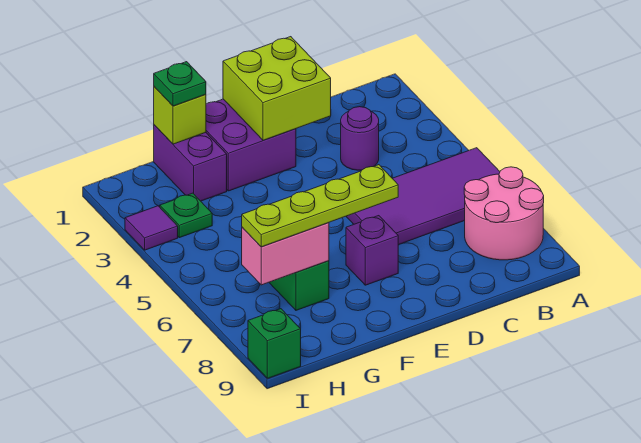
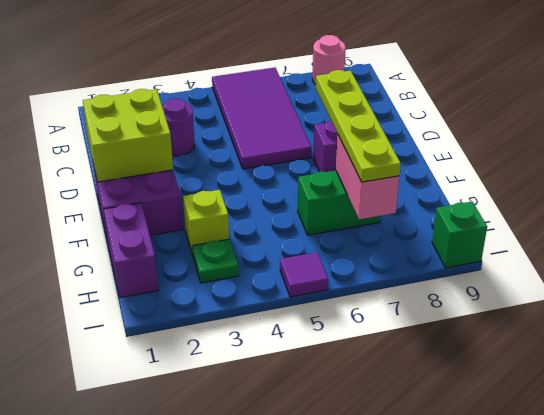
pink round brick A7:B8 level 1 -> pink round brick A8 level 1
purple brick G1:G2 level 1 -> purple brick G1:H1 level 1
lime brick G1 level 2 -> lime brick G3 level 1
green plate G1 level 3 -> none
purple tile I3 level 1 -> purple tile I5 level 1

